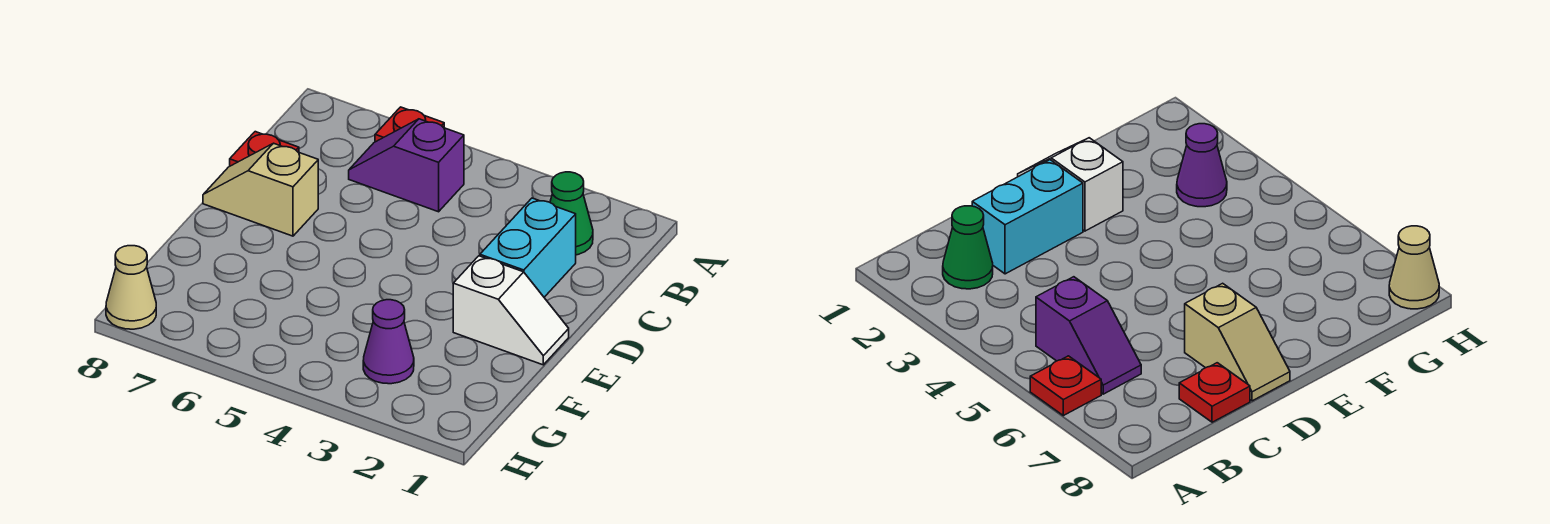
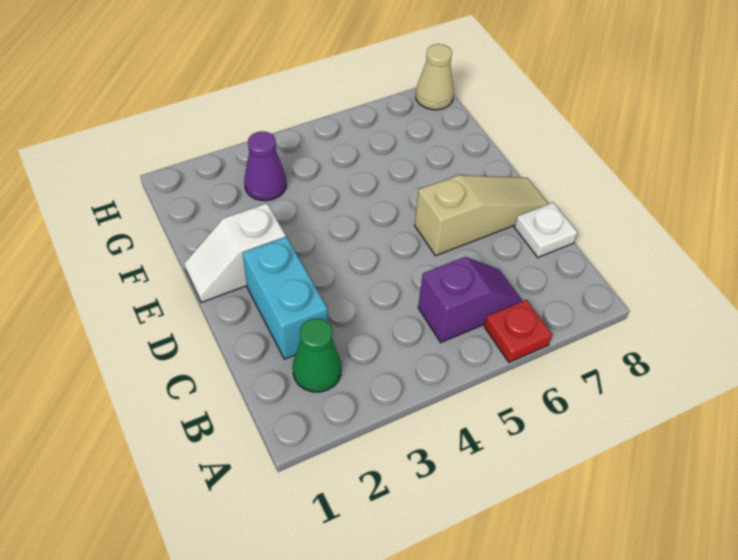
red plate C8 level 1 -> white plate C8 level 1
tan slope D7:D8 level 1 top 7 -> tan slope D6:D8 level 1 top 6

